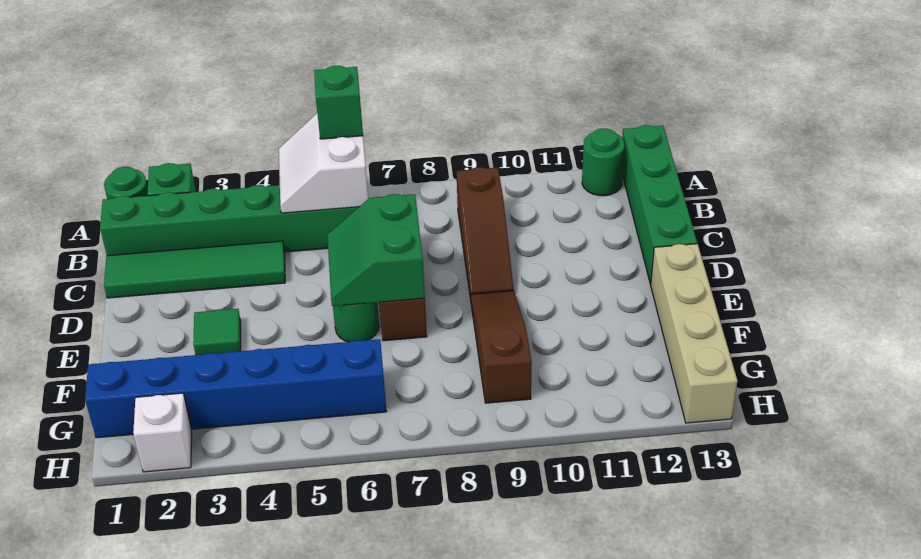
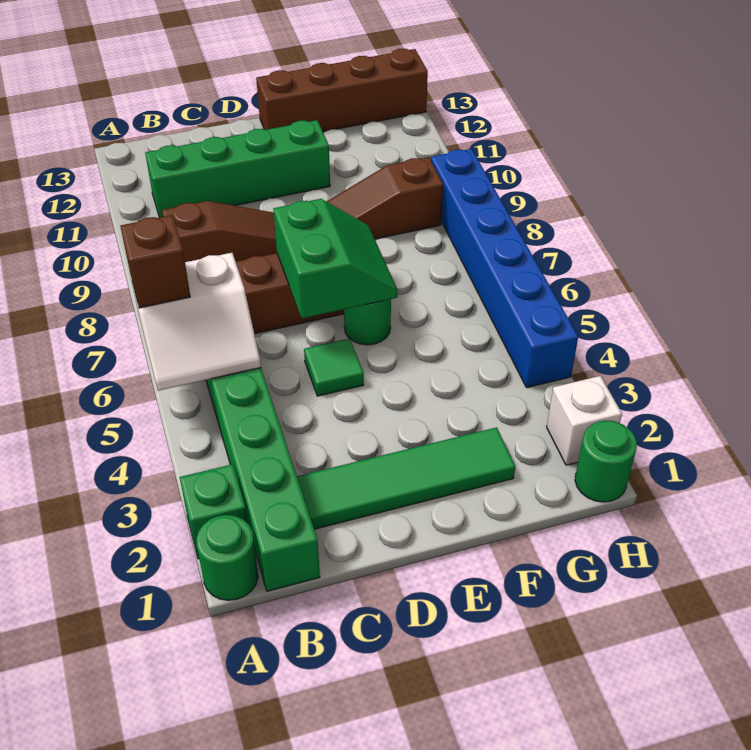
green brick A6 level 3 -> brown brick A6 level 3
green round brick A12 level 1 -> green round brick H1 level 1
green brick A13:D13 level 1 -> green brick B11:E11 level 1
green tile C1:C4 level 1 -> green tile C2:F2 level 1
green slope D6:E7 level 2 top 7 -> green slope D6:E7 level 2 top D
green tile E3 level 1 -> green tile D5 level 1
tan brick E13:H13 level 1 -> brown brick E13:H13 level 1
blue brick G1:G6 level 1 -> blue brick H4:H9 level 1

